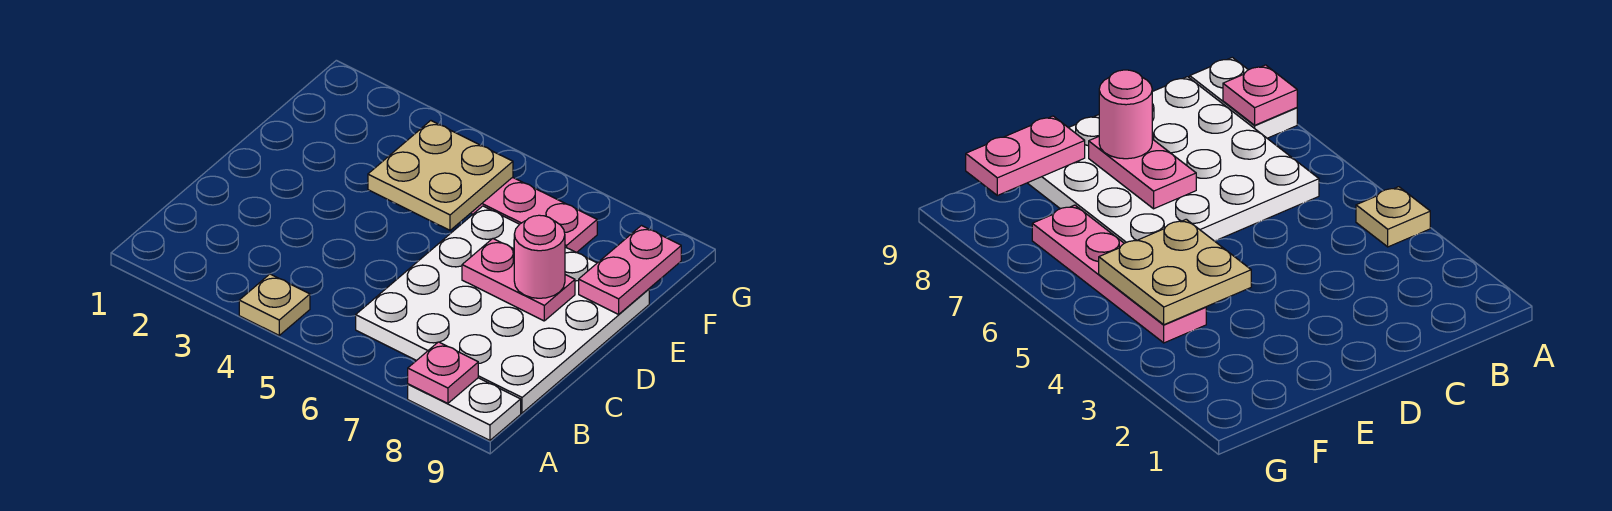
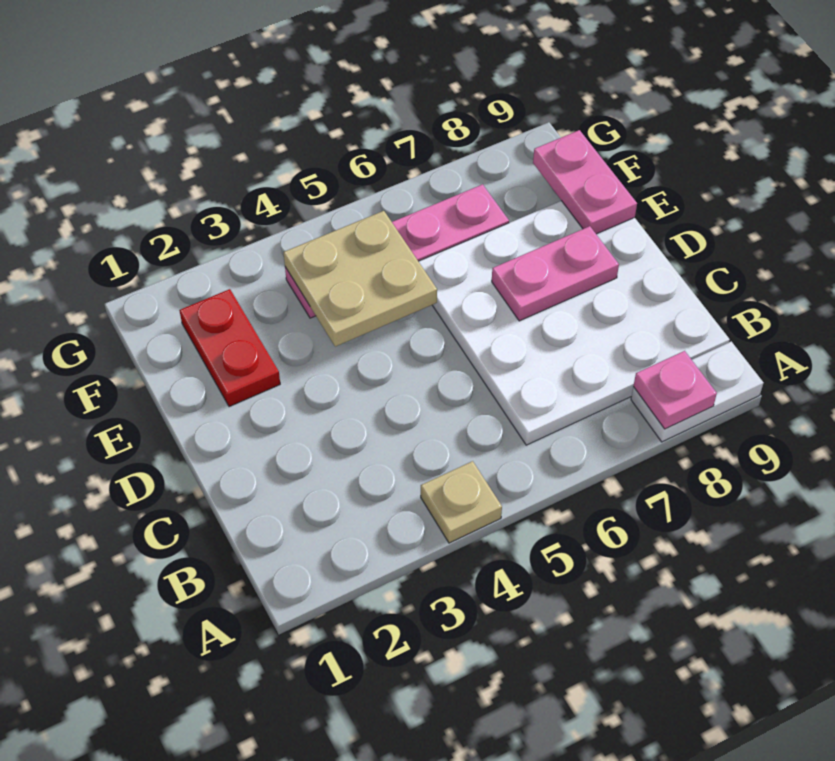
pink round brick D8 level 3 -> none
none -> red plate E2:F2 level 1

